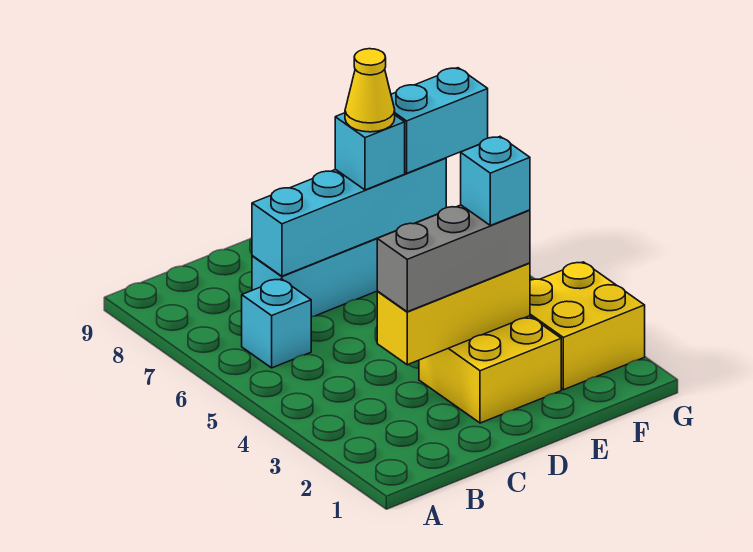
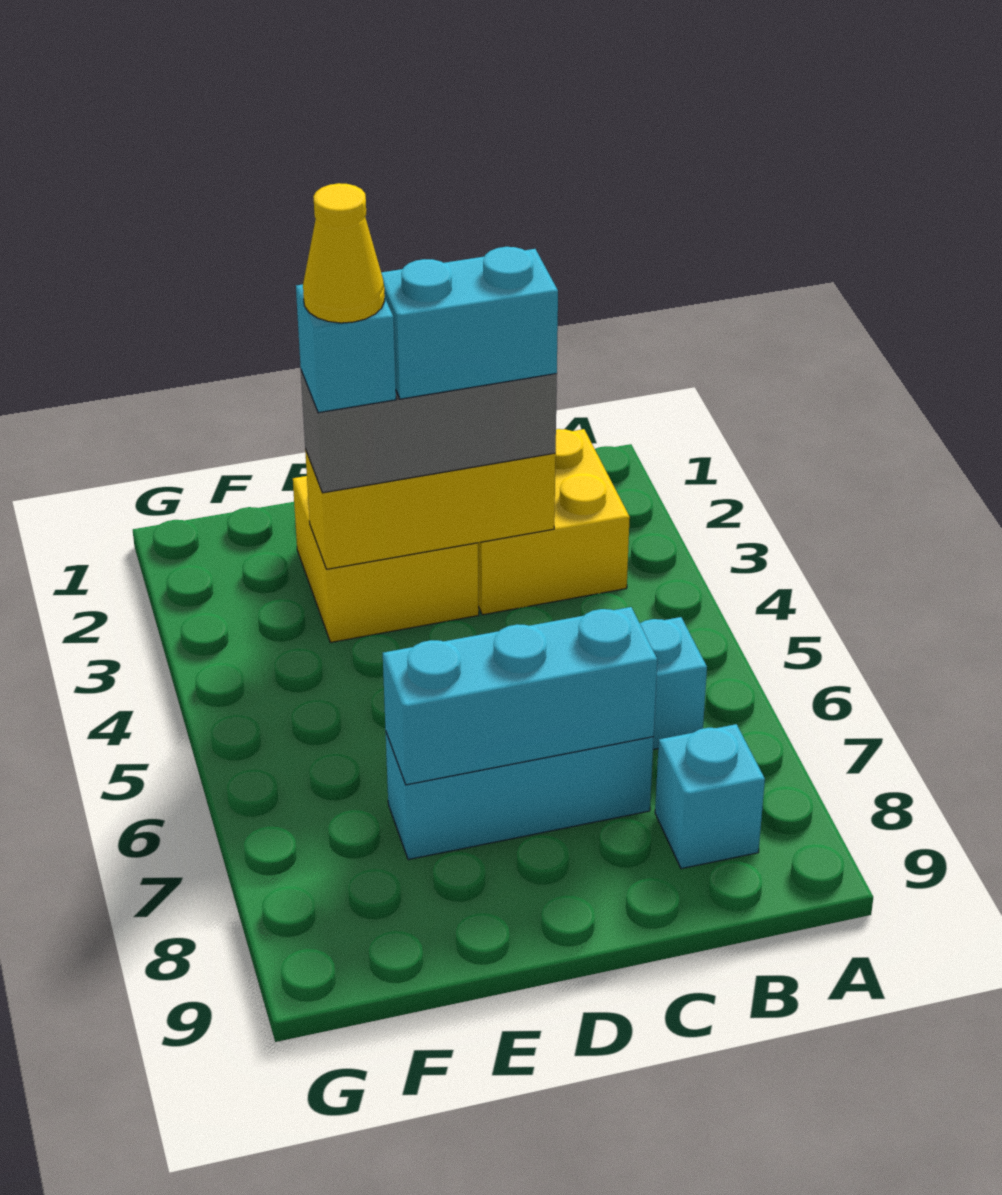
cyan brick C7:F7 level 2 -> cyan brick C7:E7 level 2
cyan brick E7 level 3 -> cyan brick B8 level 1
yellow cone E7 level 4 -> yellow cone E3 level 5
yellow brick F2:G3 level 1 -> yellow brick B2:C3 level 1
cyan brick F7:G7 level 3 -> cyan brick C3:D3 level 4

